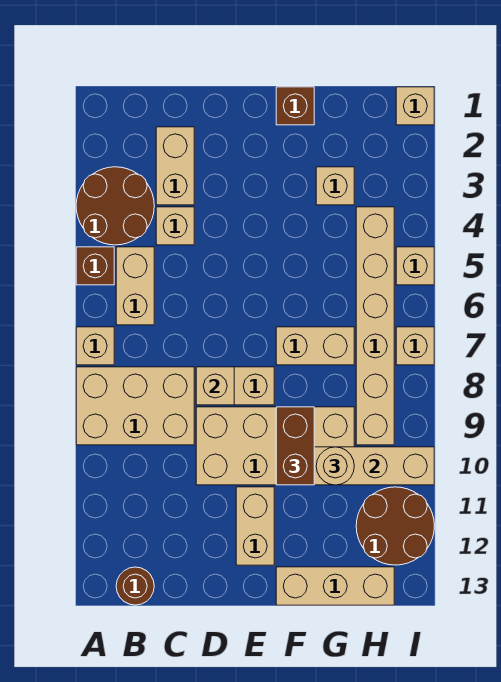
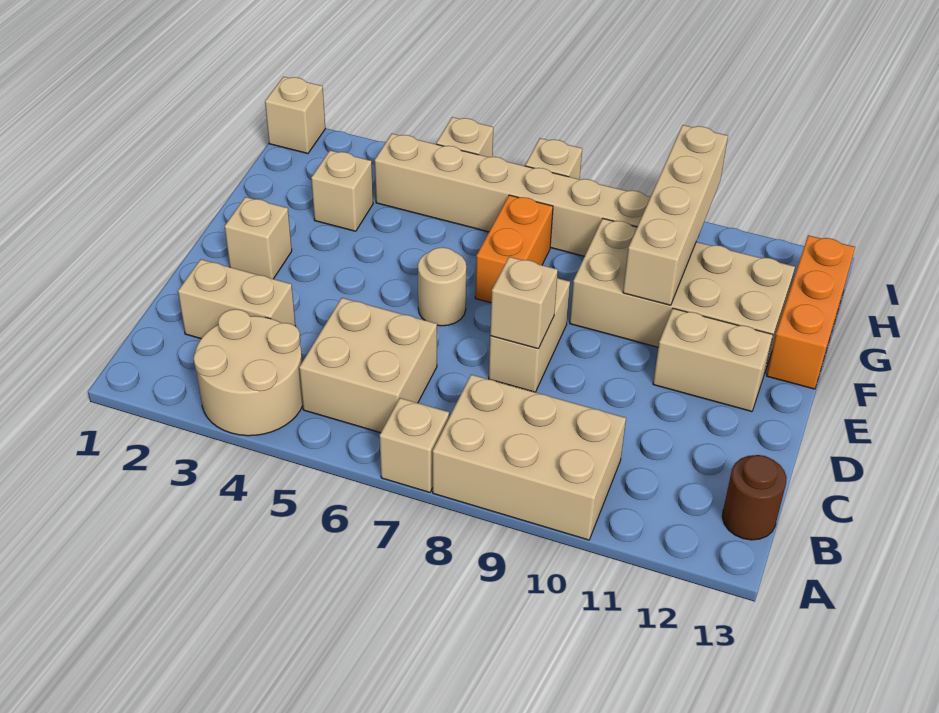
brown round brick A3:B4 level 1 -> tan round brick A3:B4 level 1
brown brick A5 level 1 -> none
tan brick A8:C9 level 1 -> tan brick A8:B10 level 1
tan brick B5:B6 level 1 -> tan brick B5:C6 level 1
tan brick C4 level 1 -> tan brick E2 level 1
tan brick D9:G10 level 1 -> tan brick F9:G12 level 1
brown brick F1 level 1 -> none
tan brick F7:G7 level 1 -> orange brick F7:G7 level 1
brown brick F9:F10 level 3 -> none
tan brick F13:H13 level 1 -> orange brick F13:H13 level 1
tan round brick G10 level 3 -> tan round brick E6 level 1
brown round brick H11:I12 level 1 -> none

